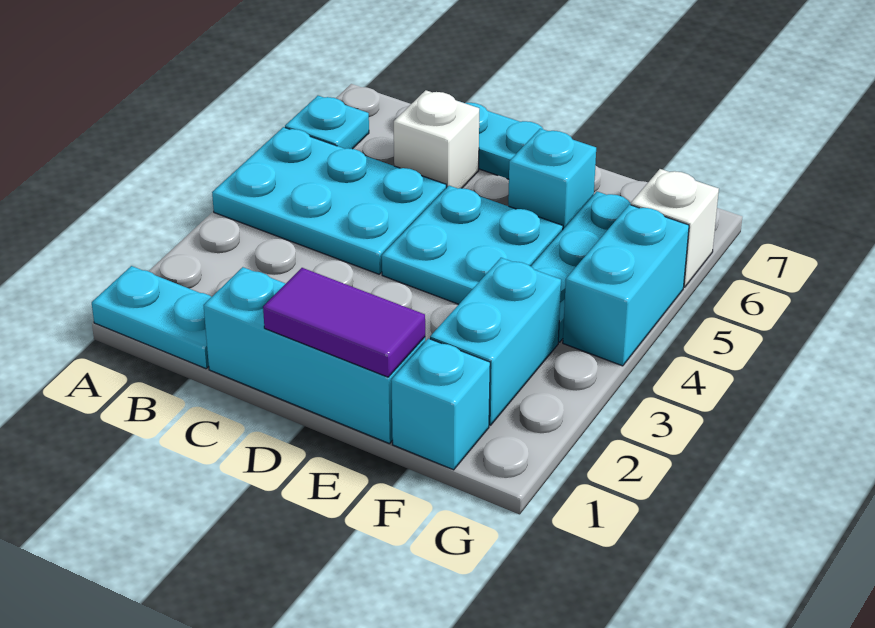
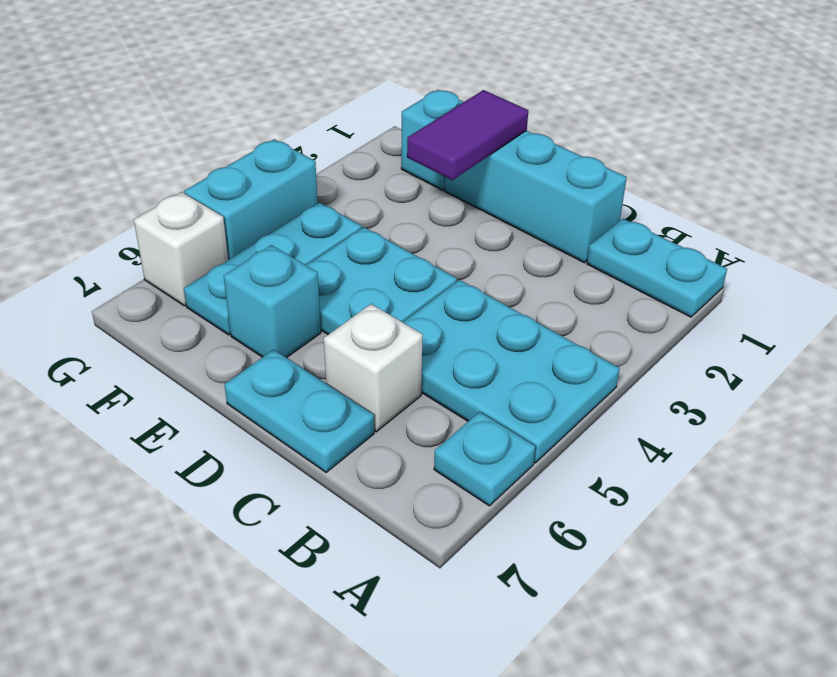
purple tile D1:E1 level 2 -> purple tile E1:E2 level 2
cyan brick F2:F3 level 1 -> none

